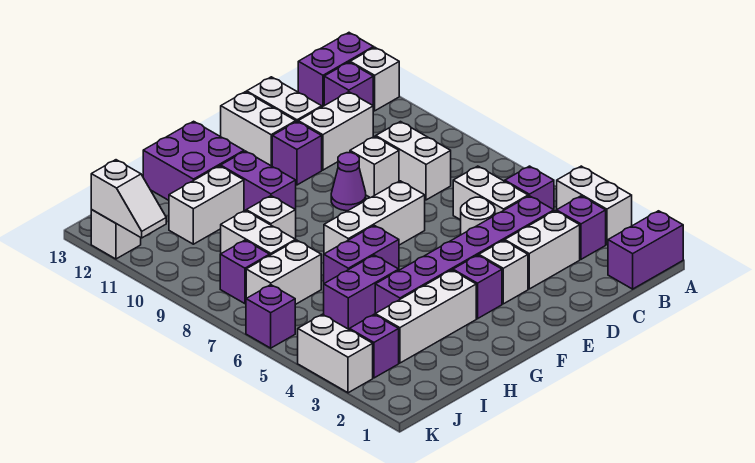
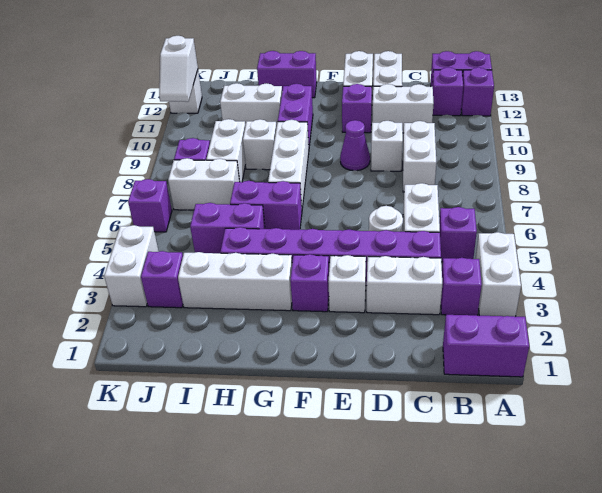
white brick A12 level 1 -> purple brick A12 level 1
white brick E7:G7 level 1 -> white brick G7:G9 level 1
purple brick G12:H13 level 1 -> purple brick G13:H13 level 1

